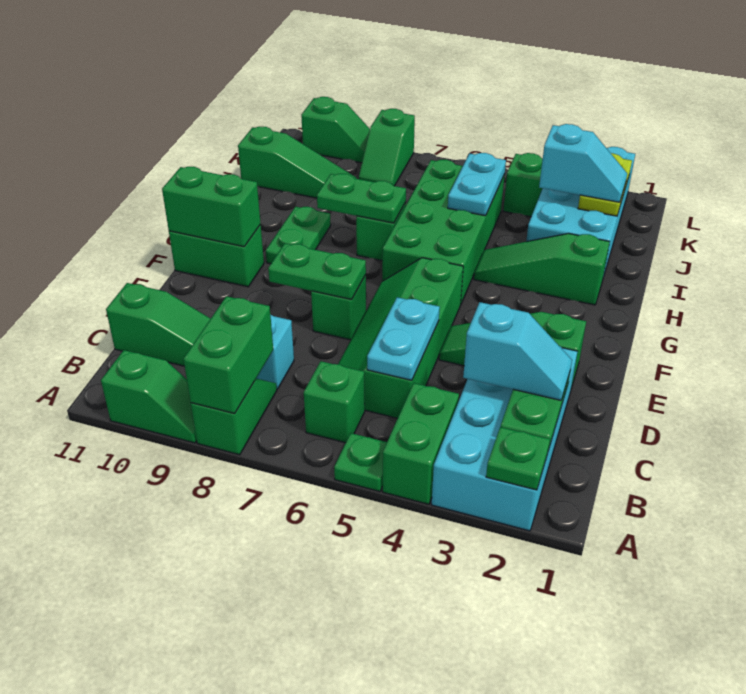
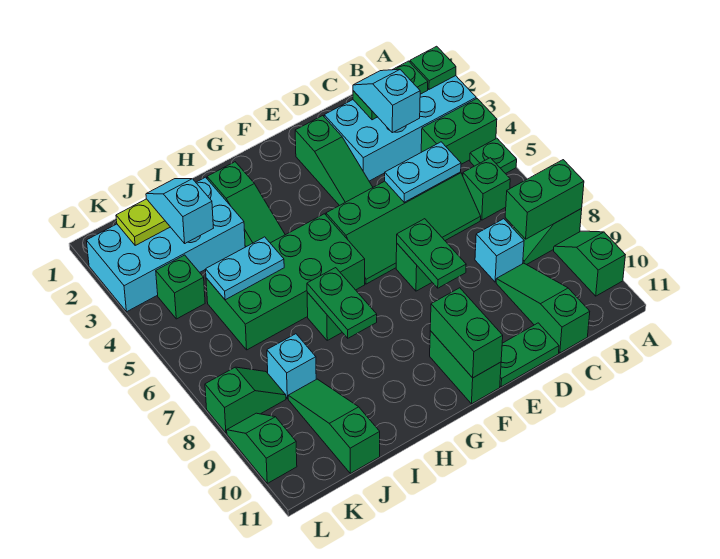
green plate G9:H9 level 1 -> green plate D11:E11 level 1
none -> cyan brick J8 level 1

